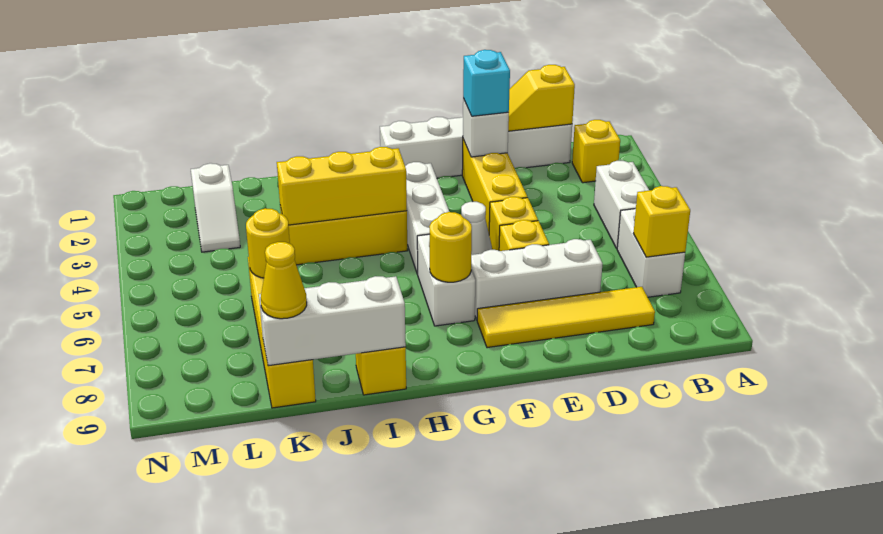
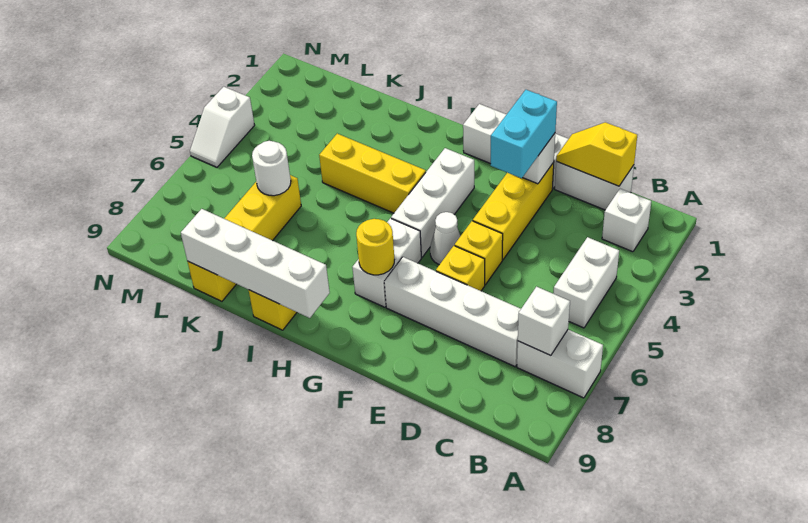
yellow brick B2 level 1 -> white brick B2 level 1
white brick B6:B7 level 1 -> white brick A7:B7 level 1
yellow brick B7 level 2 -> white brick B7 level 2
yellow tile C8:F8 level 1 -> none
white brick D7:F7 level 1 -> white brick C7:F7 level 1
cyan brick E2 level 3 -> cyan brick E2:E3 level 3
yellow brick H4:J4 level 2 -> none
white brick I9:K9 level 2 -> white brick H9:K9 level 2
yellow round brick K6 level 2 -> white round brick K6 level 2
yellow cone K9 level 3 -> none
white slope L2:L3 level 1 top 2 -> white slope N4:N5 level 1 top 4

